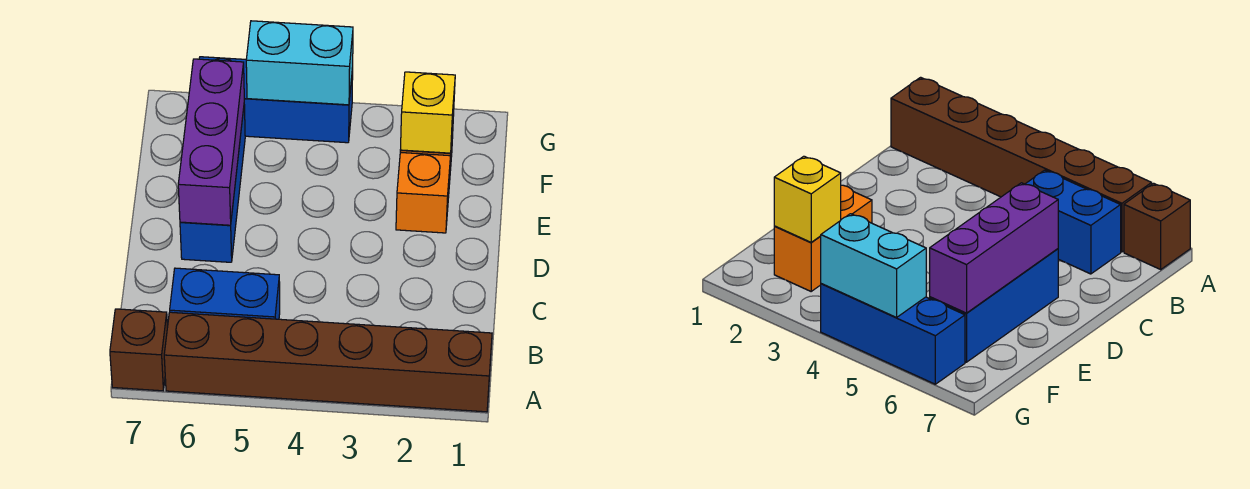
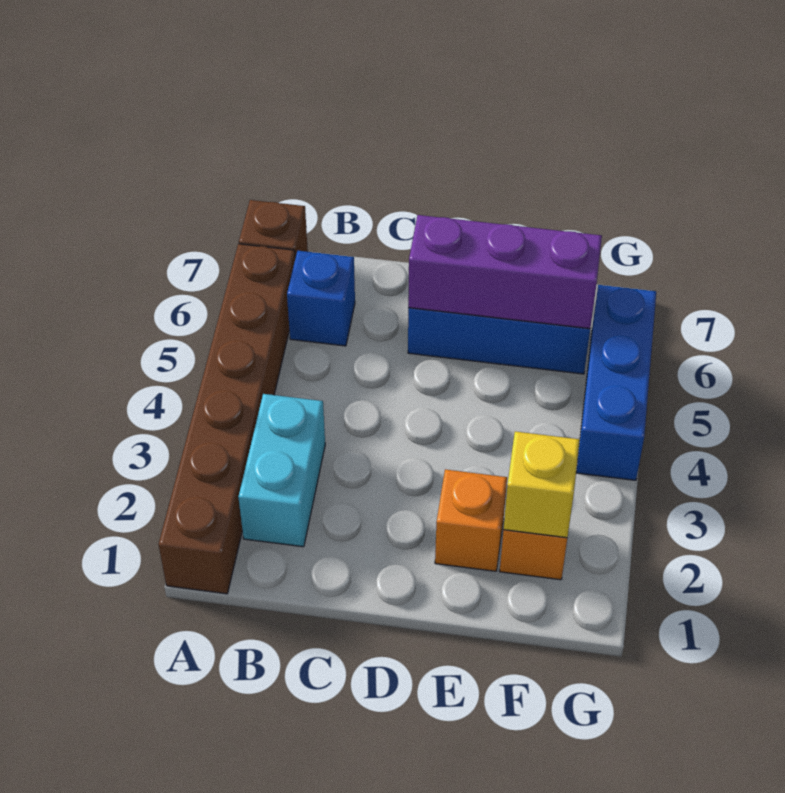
blue brick B5:B6 level 1 -> blue brick B6 level 1
cyan brick G4:G5 level 2 -> cyan brick B2:B3 level 1

